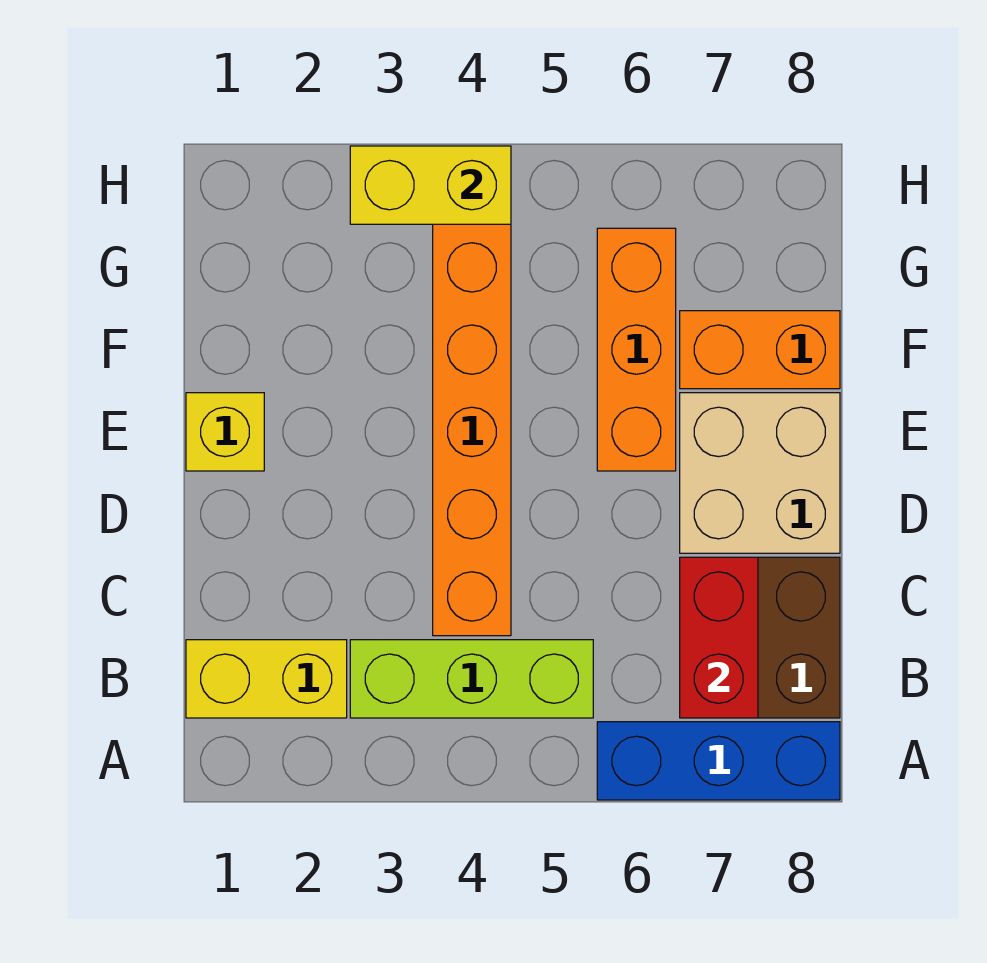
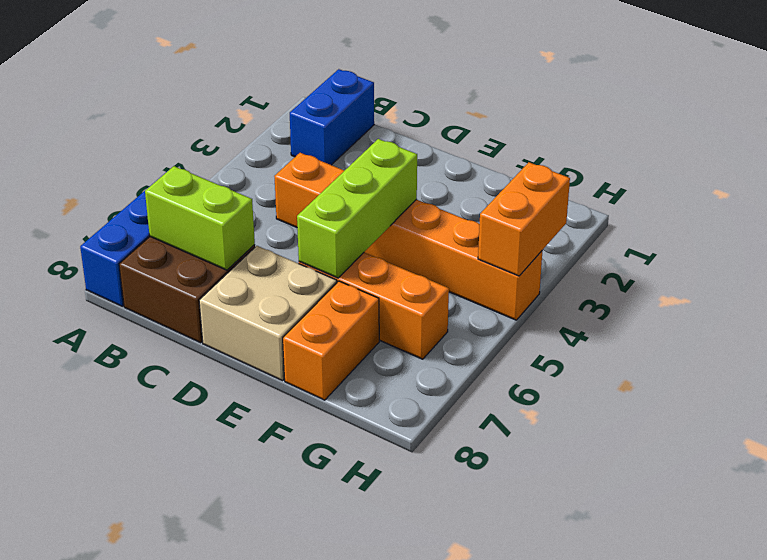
yellow brick B1:B2 level 1 -> blue brick B1:B2 level 1
lime brick B3:B5 level 1 -> lime brick E4:E6 level 2
red brick B7:C7 level 2 -> lime brick B7:C7 level 2
yellow brick E1 level 1 -> none
yellow brick H3:H4 level 2 -> orange brick H3:H4 level 2

